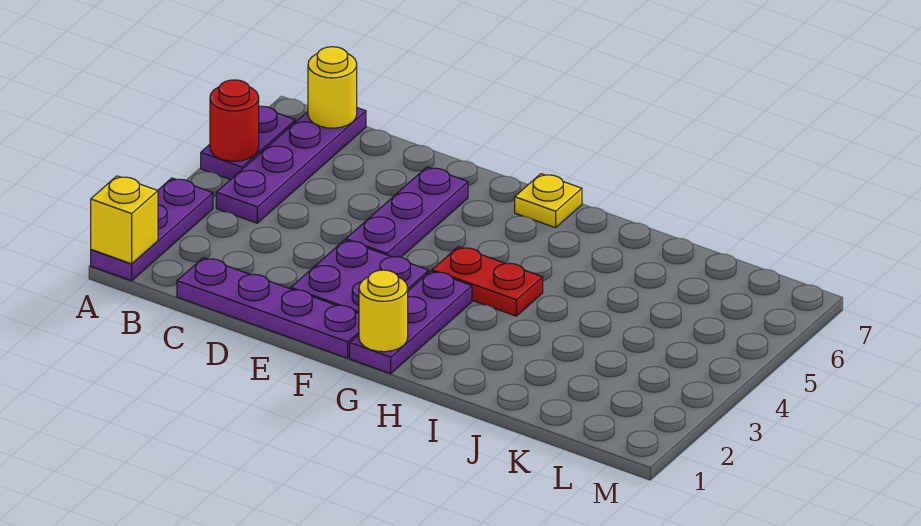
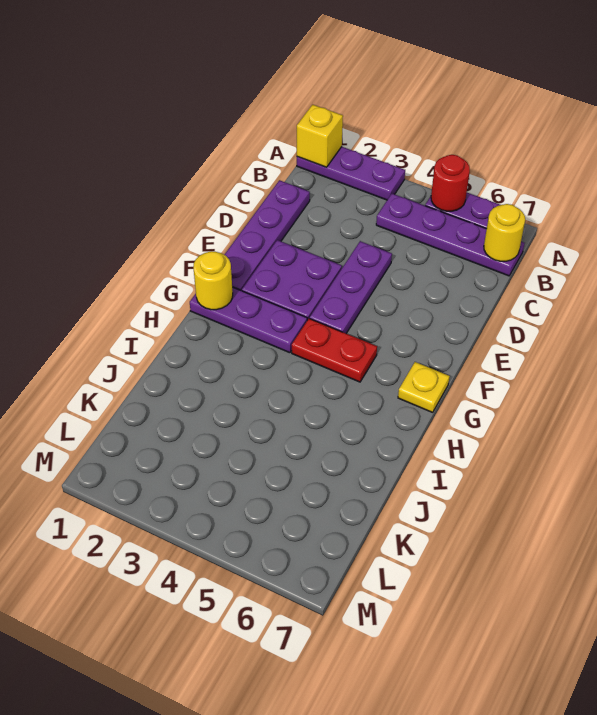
purple plate E4:E6 level 1 -> purple plate D4:F4 level 1
red plate G4:H4 level 1 -> red plate G4:G5 level 1

